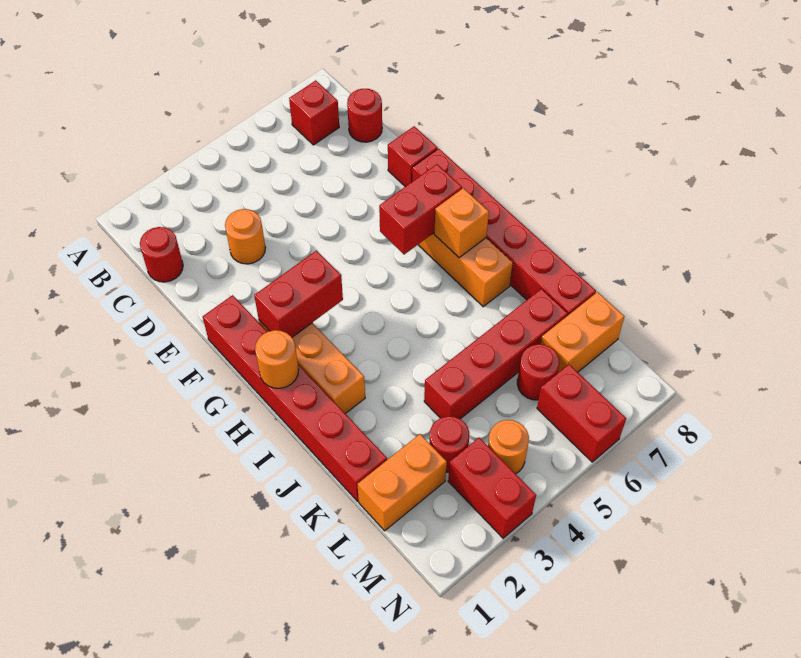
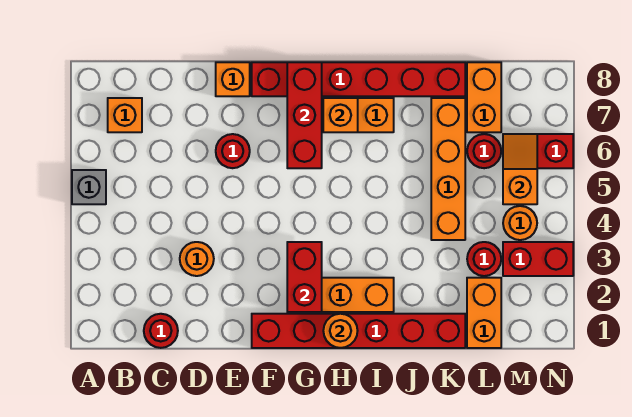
none -> grey brick A5 level 1
red brick B7 level 1 -> orange brick B7 level 1
red round brick C8 level 1 -> red round brick E6 level 1
red brick E8 level 1 -> orange brick E8 level 1
red brick G6:G7 level 2 -> red brick G6:G8 level 2
red brick K4:K7 level 1 -> orange brick K4:K7 level 1
none -> orange slope M5:M6 level 2 top 5

